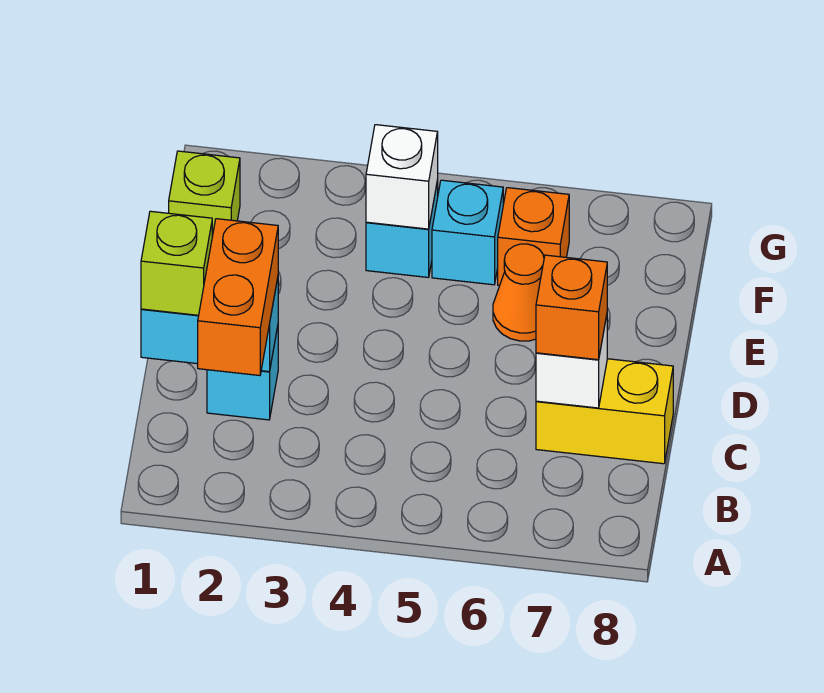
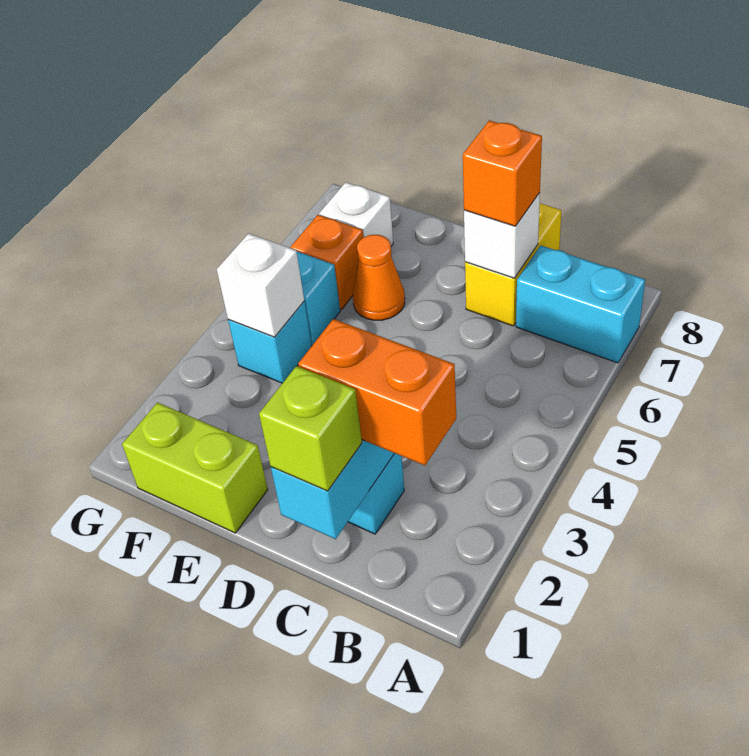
none -> cyan brick A7:B7 level 1
lime brick F1 level 1 -> lime brick E1:F1 level 1
none -> white brick F7 level 1

